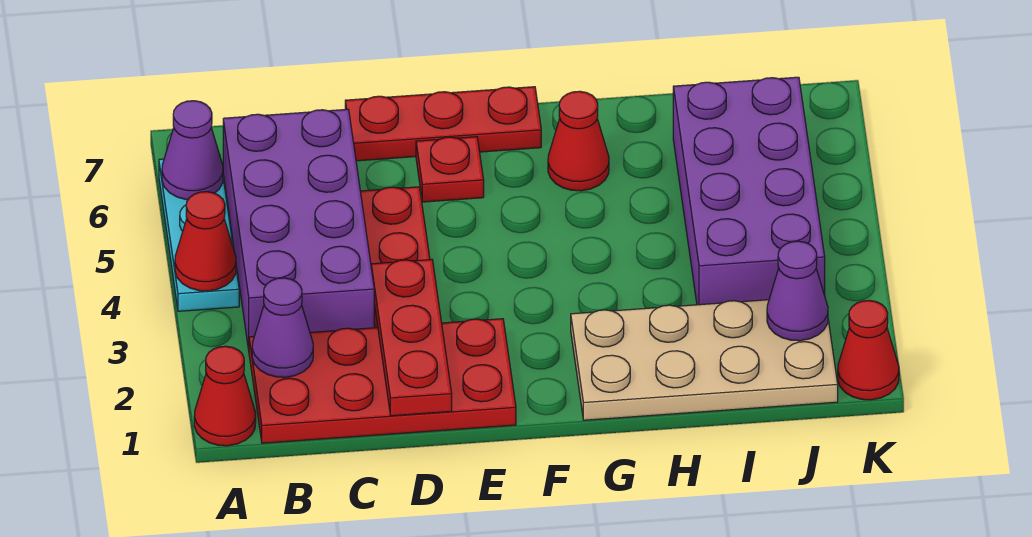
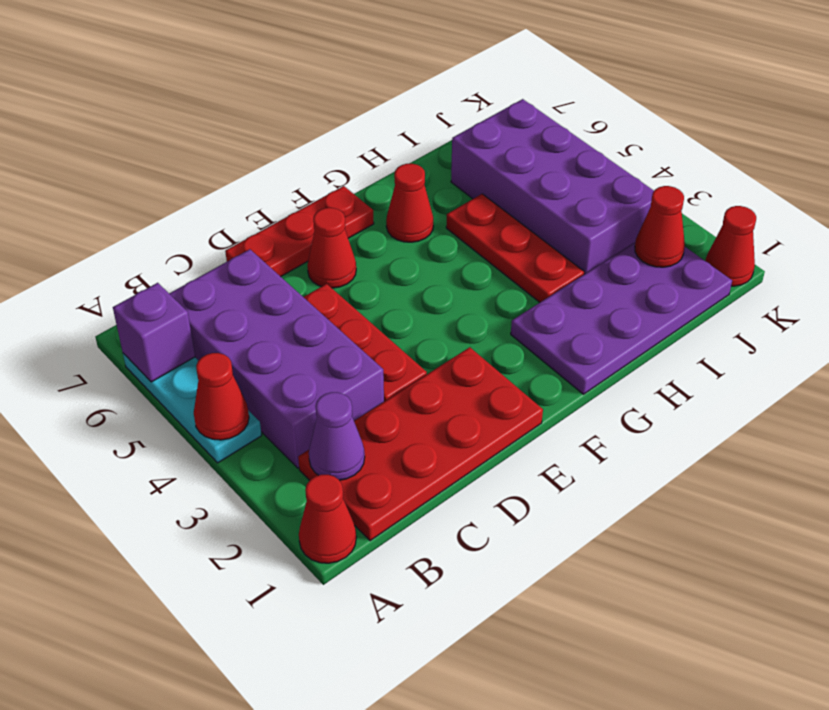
purple cone A6 level 2 -> purple brick A6 level 2
red plate D1:D3 level 2 -> red plate H3:H5 level 1
red plate E6 level 1 -> red cone E6 level 1
tan plate G1:J2 level 1 -> purple plate G1:J2 level 1
purple cone J2 level 2 -> red cone J2 level 2

